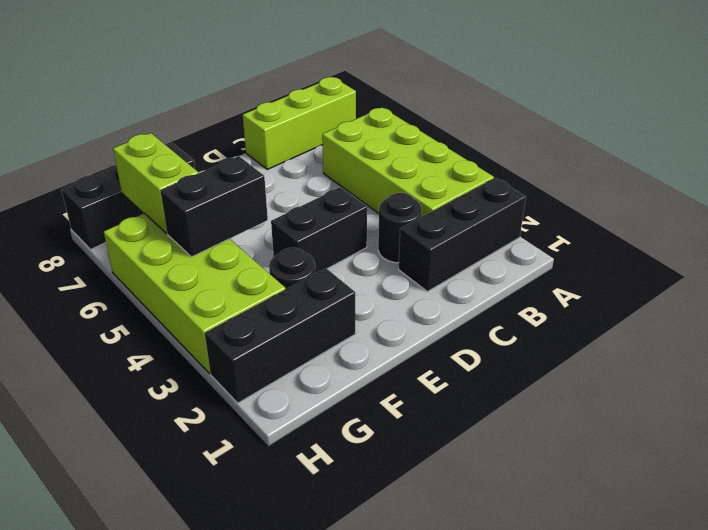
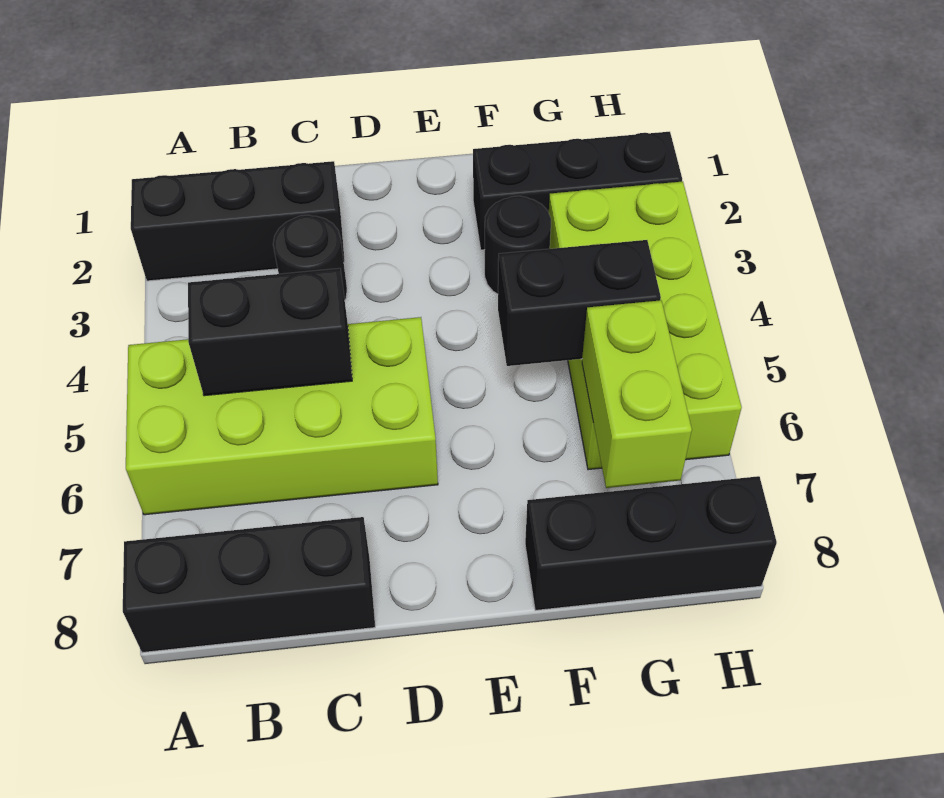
lime brick A3:B6 level 1 -> lime brick A5:D6 level 1
lime brick A8:C8 level 1 -> black brick A8:C8 level 1
black brick D4:E4 level 1 -> black brick B5:C5 level 2

